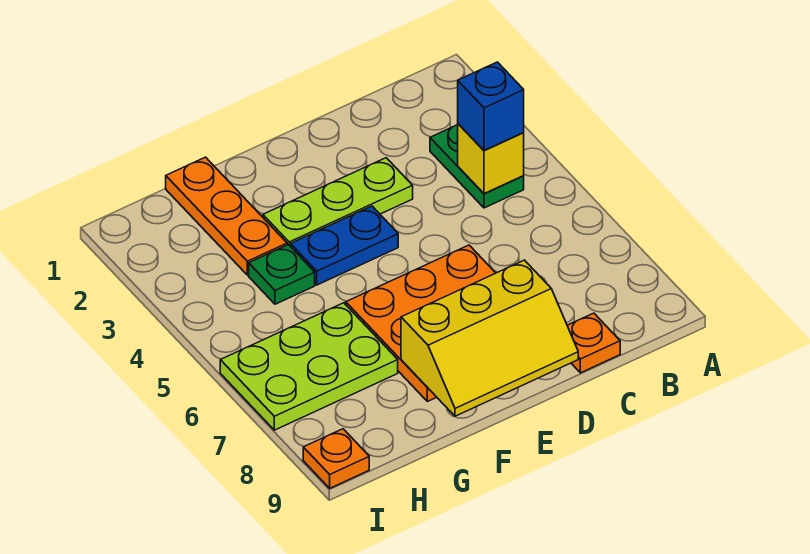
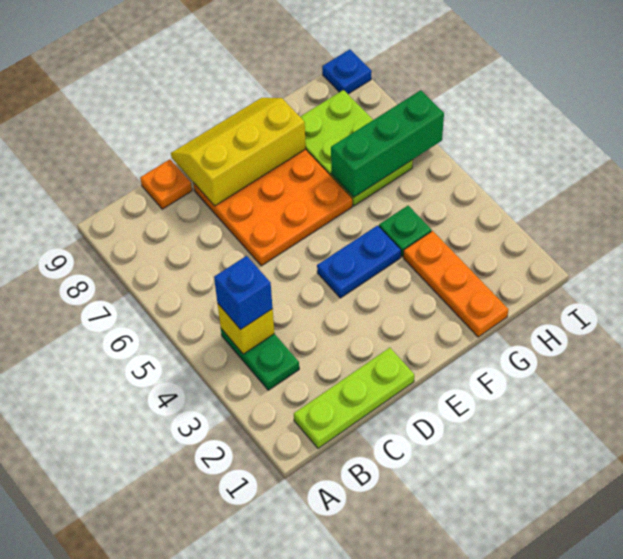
lime plate D3:F3 level 1 -> lime plate B1:D1 level 1
lime plate G6:I7 level 1 -> lime plate G6:H8 level 1
none -> green brick G6:I6 level 2
orange plate I9 level 1 -> blue plate I9 level 1

